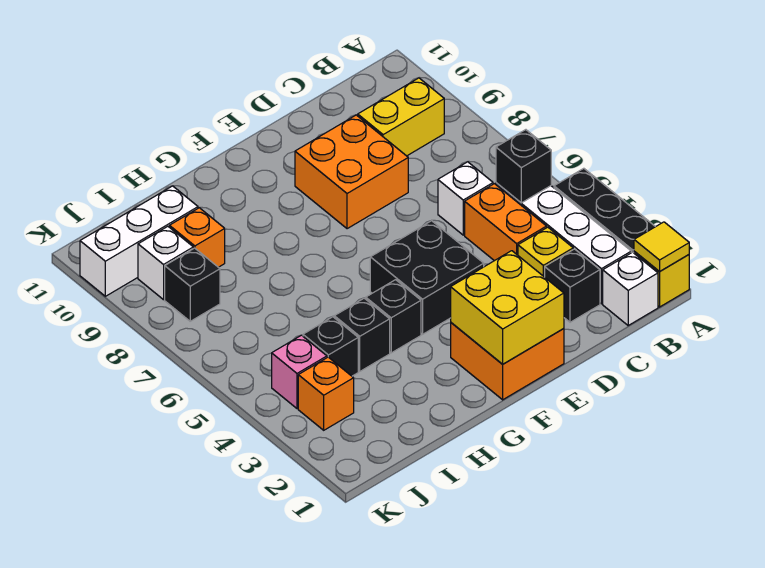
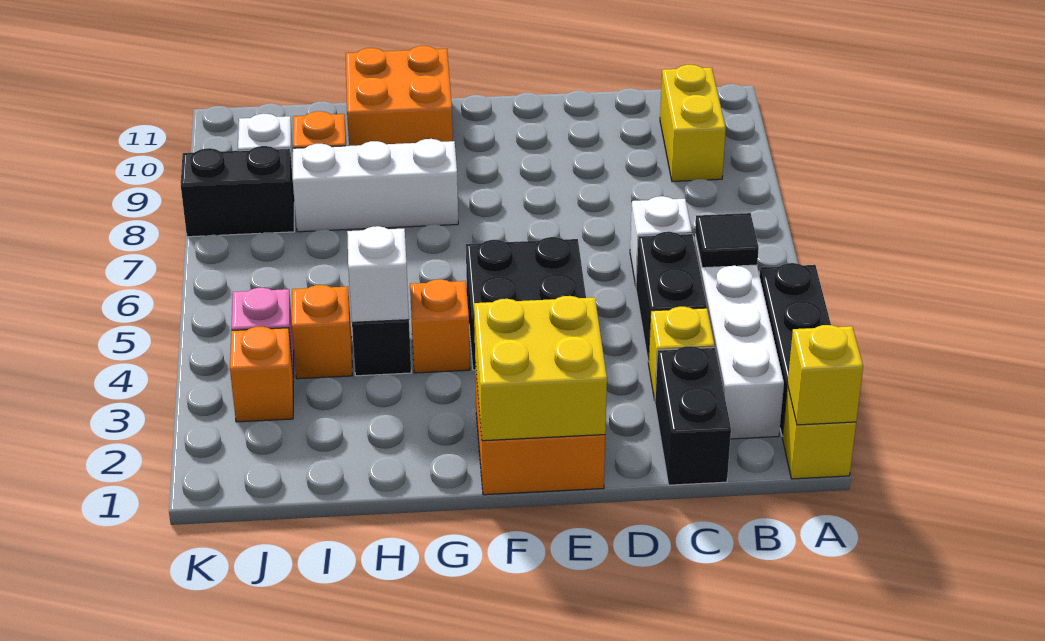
yellow tile A1 level 2 -> yellow brick A1 level 2
white brick B1 level 1 -> white brick H4 level 2
black brick B5 level 2 -> black tile B5 level 2
yellow brick B9:C9 level 1 -> yellow brick B9:B10 level 1
black brick C2 level 1 -> black brick C1:C2 level 1
orange brick C4:C5 level 1 -> black brick C4:C5 level 1
orange brick D8:E9 level 1 -> orange brick G10:H11 level 1
black brick G4 level 1 -> orange brick G4 level 1
black brick I4 level 1 -> orange brick I4 level 1
white brick I10:K10 level 1 -> white brick G8:I8 level 1
black brick J8 level 1 -> black brick J8:K8 level 1

